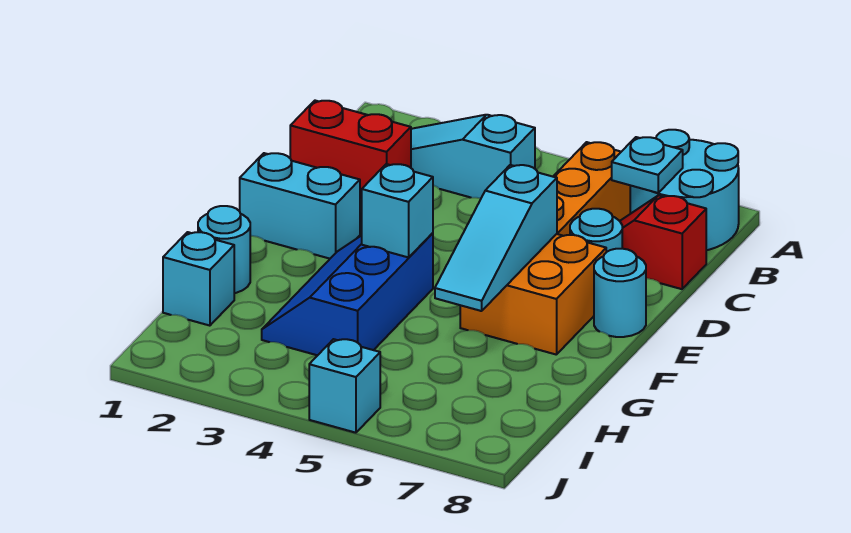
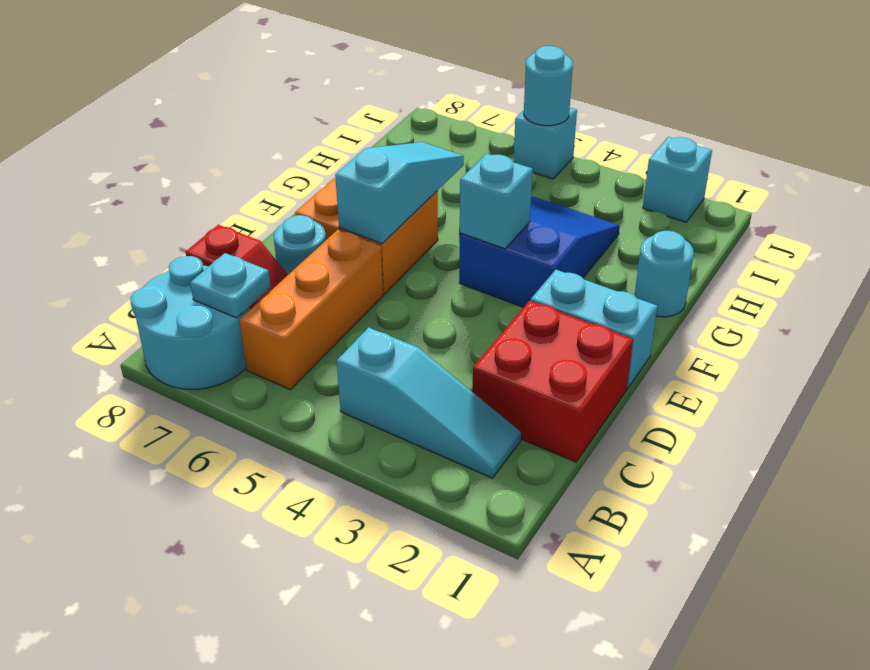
red brick C1:C2 level 1 -> red brick C1:D2 level 1
cyan round brick E8 level 1 -> cyan round brick J5 level 2
blue slope F3:H4 level 1 top 4 -> blue slope F3:H4 level 1 top F
cyan brick H1 level 1 -> cyan brick J2 level 1

